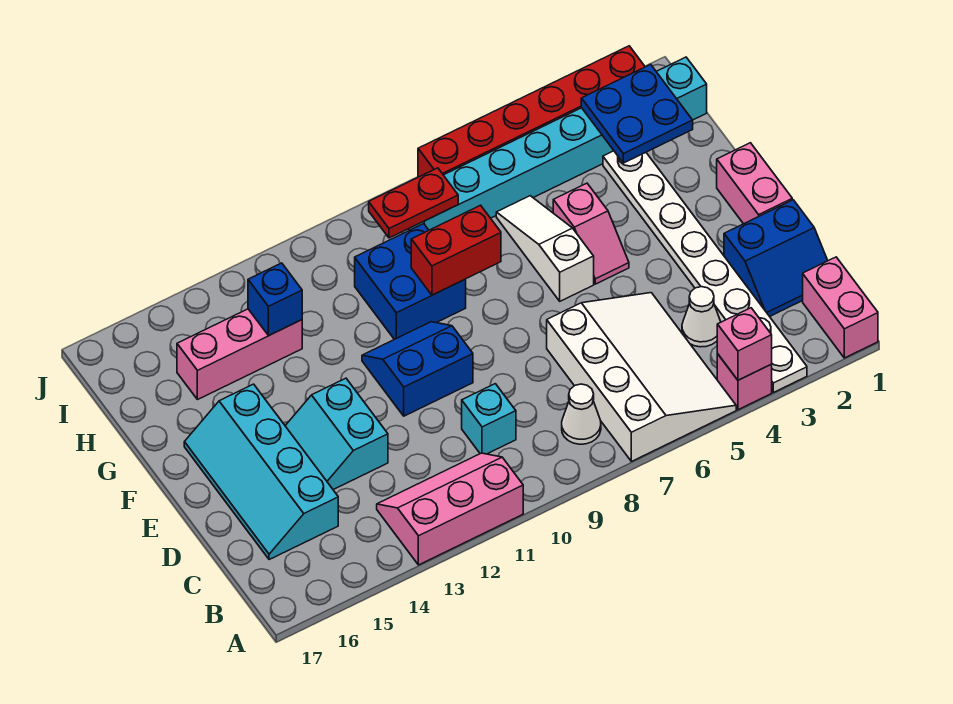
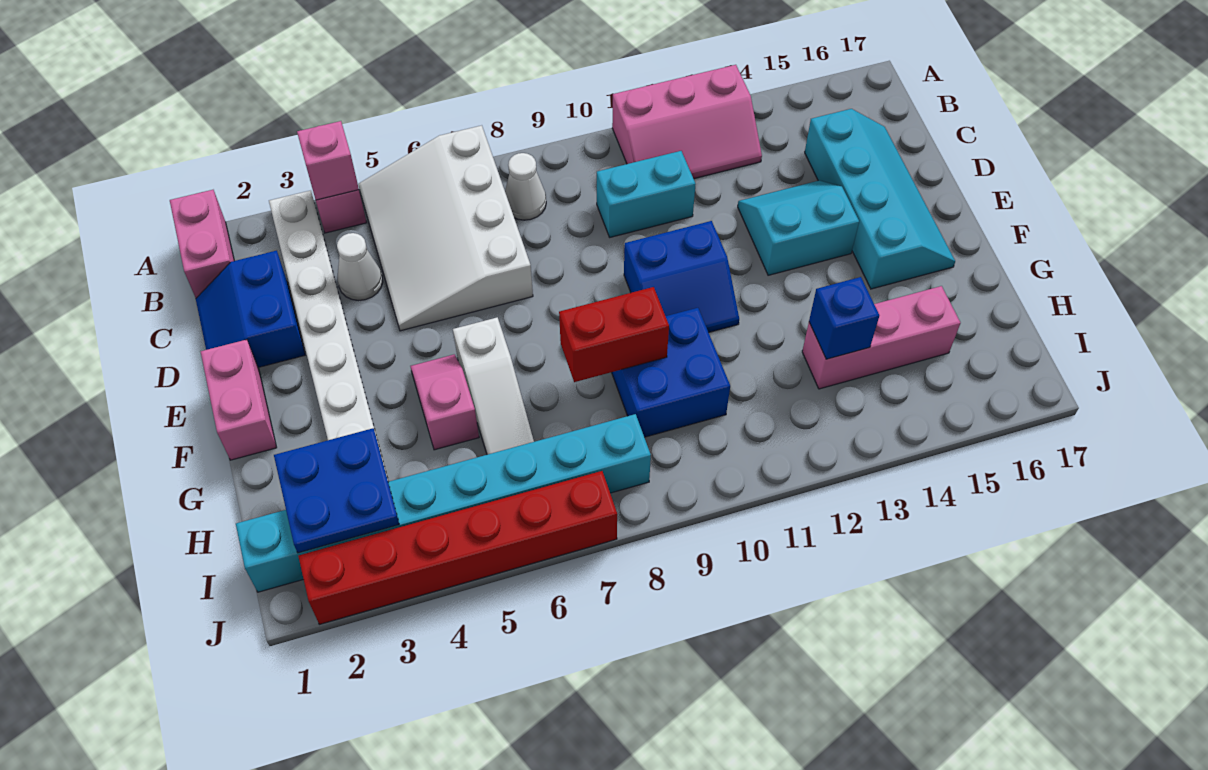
blue slope C1:D2 level 1 top D -> blue slope C1:D2 level 1 top 2
cyan brick C10 level 1 -> cyan brick C10:C11 level 1
cyan slope D13:E14 level 1 top 13 -> cyan slope D13:E14 level 1 top E
red plate I8:I9 level 2 -> none

